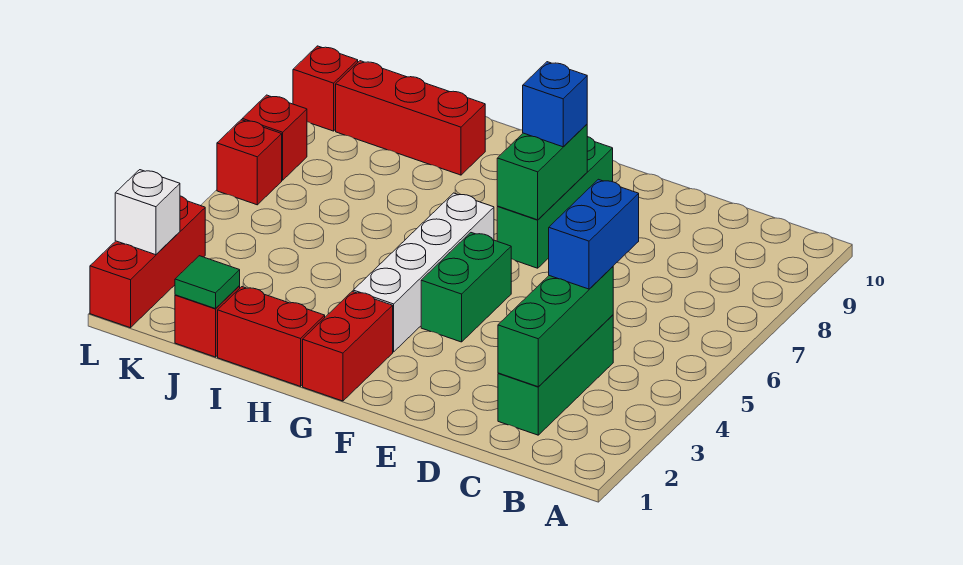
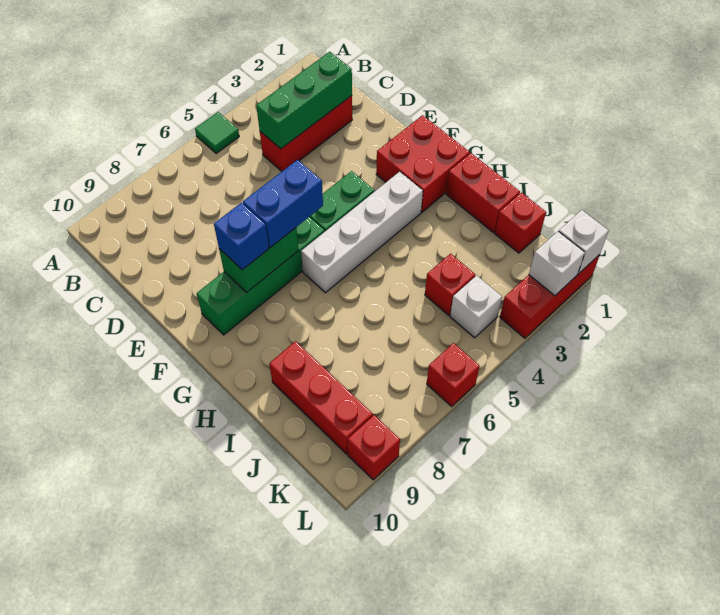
green brick C2:C4 level 1 -> red brick C2:C4 level 1
blue brick C4:C5 level 3 -> blue brick F6:F7 level 3
green brick F7:F9 level 1 -> green brick F6:F9 level 1
red brick G1:G2 level 1 -> red brick F1:G2 level 1
green tile J1 level 2 -> green tile A5 level 1
none -> white brick K4 level 1
none -> white brick L1 level 2
red brick L7 level 1 -> red brick J4 level 1

